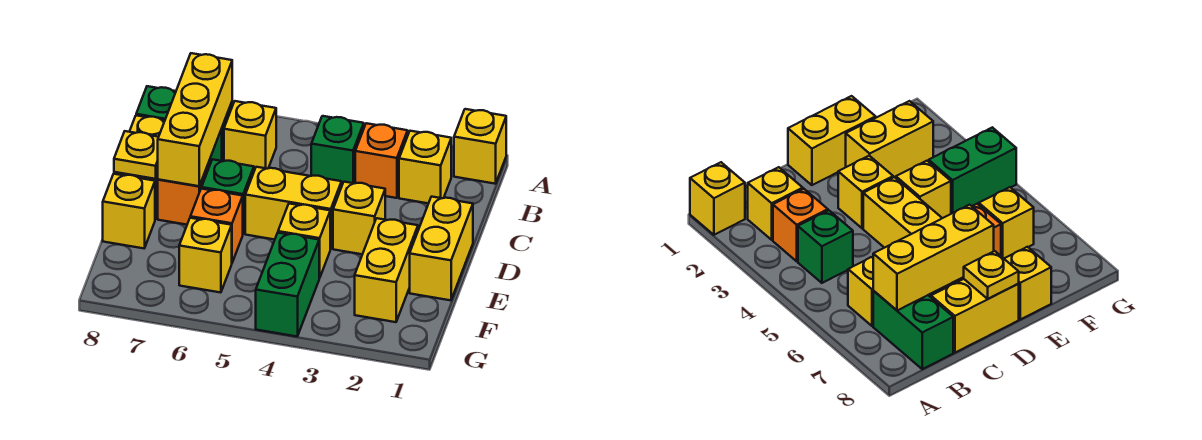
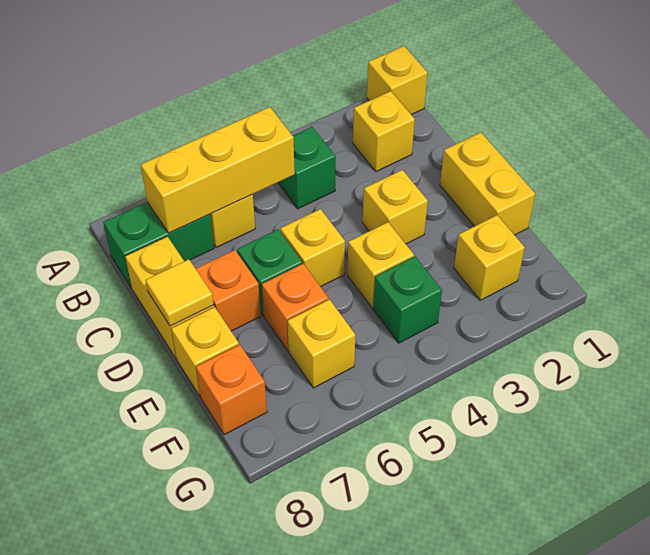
orange brick B3 level 1 -> orange brick F8 level 1
yellow brick B7:D7 level 2 -> yellow brick B5:B7 level 2
yellow brick D4:D5 level 1 -> yellow brick D5 level 1
yellow plate D8 level 2 -> yellow tile D8 level 2
yellow brick E2:F2 level 1 -> yellow brick F2 level 1
green brick F4:G4 level 1 -> green brick F4 level 1

